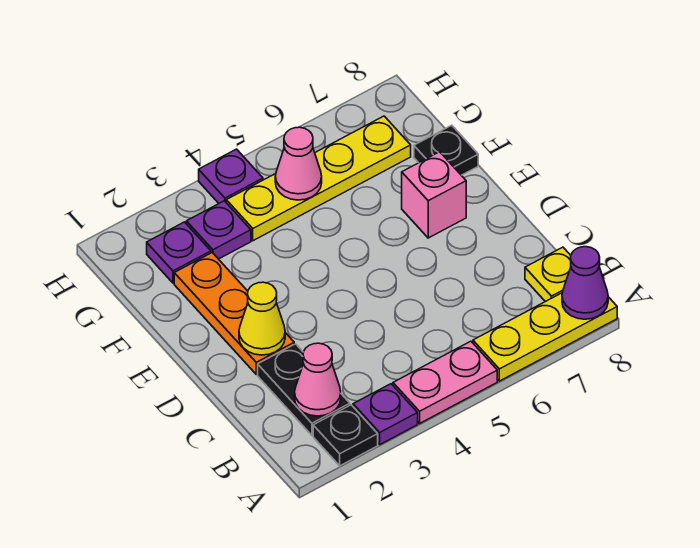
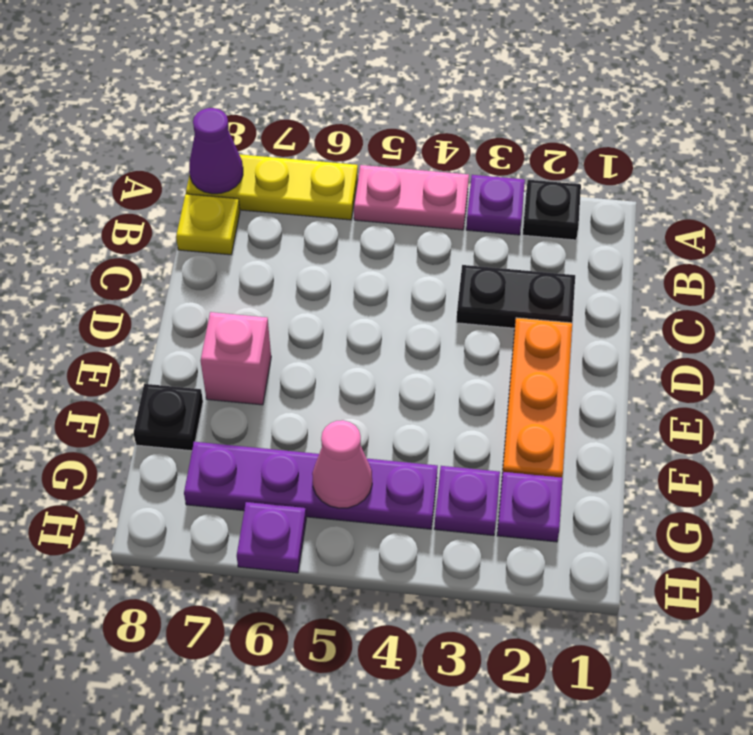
black plate B2:C2 level 1 -> black plate C2:C3 level 1
pink cone B2 level 2 -> none
yellow cone D2 level 2 -> none
yellow plate G4:G7 level 1 -> purple plate G4:G7 level 1
purple plate H4 level 1 -> purple plate H6 level 1

